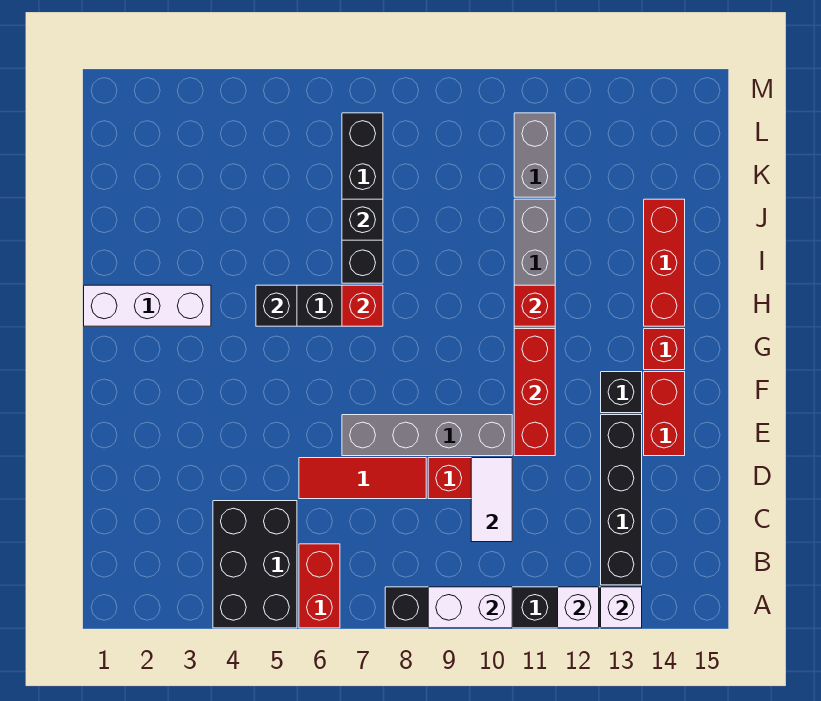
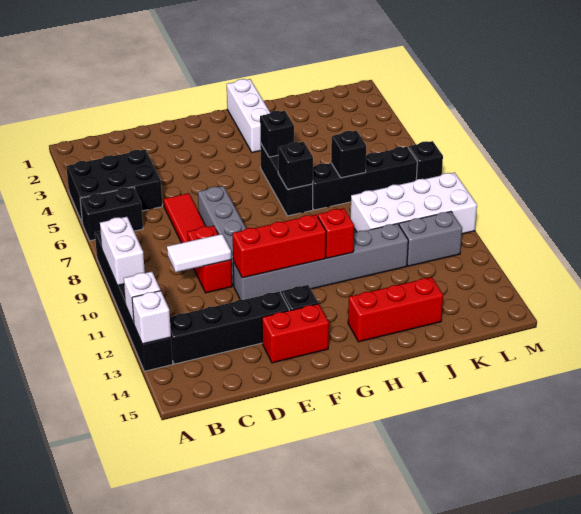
red brick A6:B6 level 1 -> black brick A6:B6 level 1
red brick G14 level 1 -> none
red brick H7 level 2 -> black brick H7 level 2
none -> white brick J9:M10 level 1
none -> black brick M7 level 1

